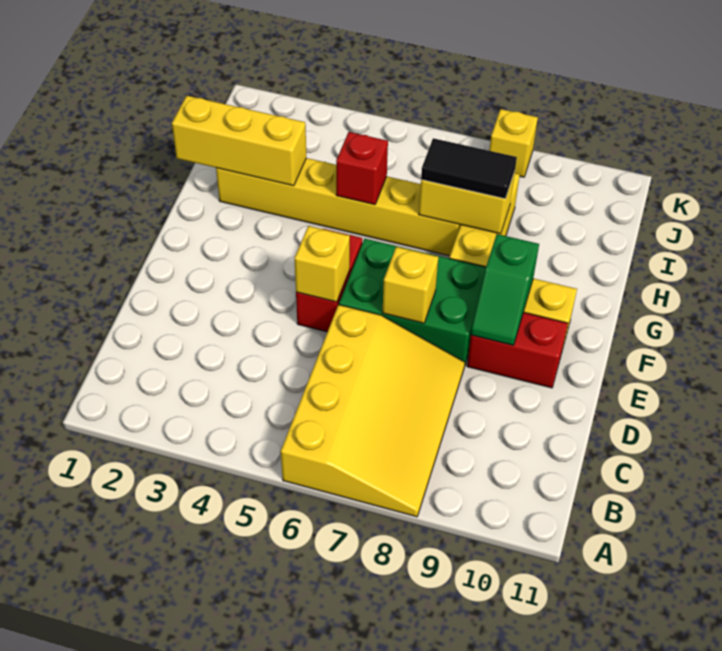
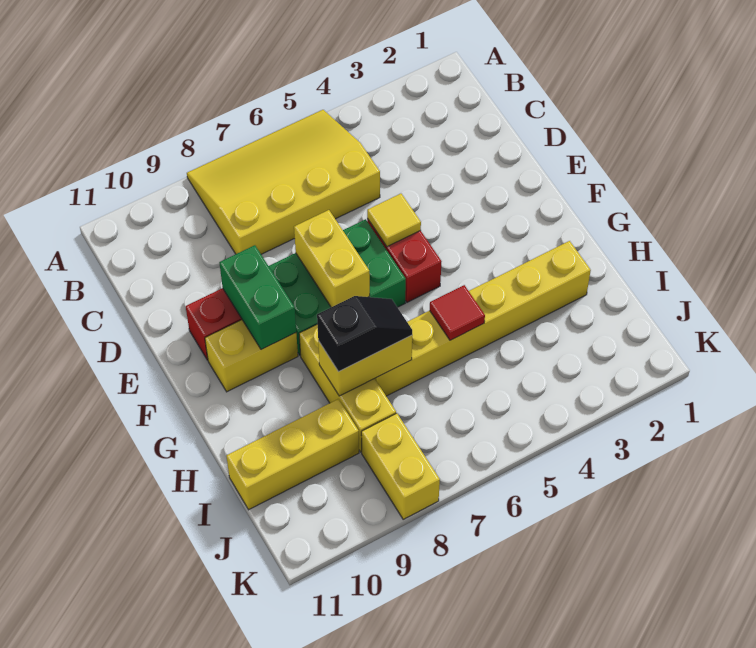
yellow slope A6:D8 level 1 top 6 -> yellow slope A5:C8 level 1 top C
yellow brick E5 level 2 -> yellow tile E5 level 2
yellow brick E7 level 2 -> yellow brick E7:F7 level 2
green slope E9:F9 level 2 top F -> green brick E9:F9 level 2
yellow brick H1:H3 level 2 -> yellow brick I9:I11 level 1
red brick H5 level 2 -> red tile H5 level 2
black tile H7:H8 level 3 -> black slope H7:H8 level 3 top 8
yellow brick K8 level 1 -> yellow brick J8:K8 level 1

